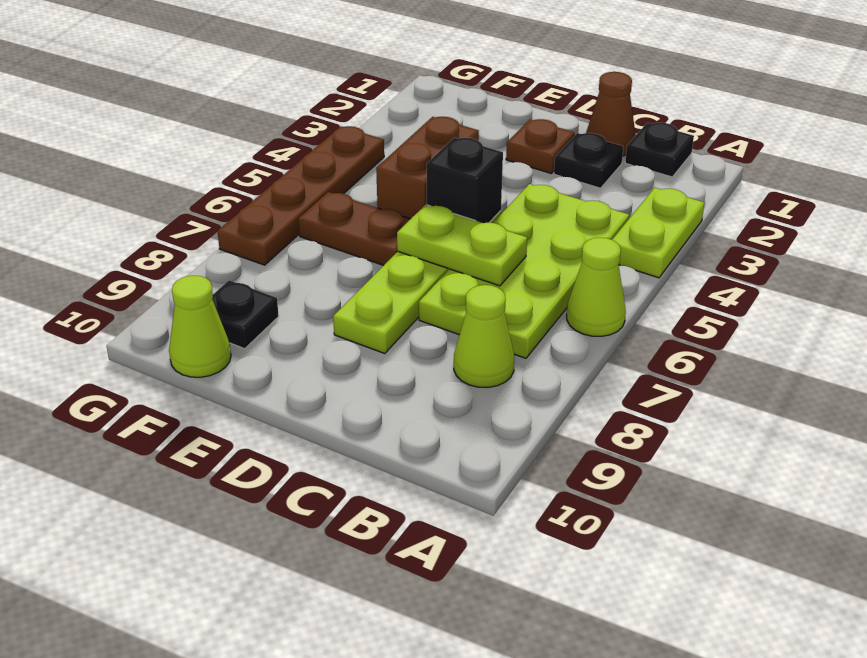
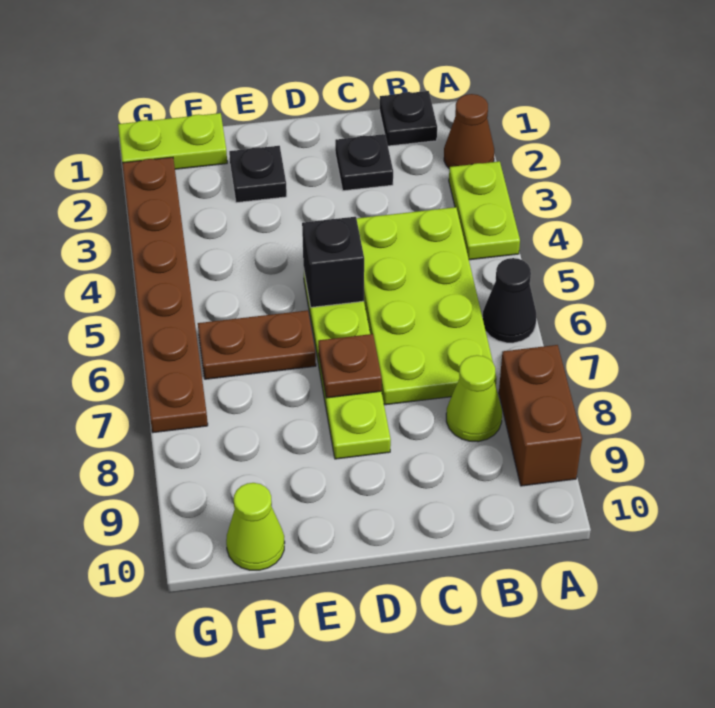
lime cone A6 level 1 -> black cone A6 level 1
brown cone C1 level 1 -> brown cone A2 level 1
lime plate C6:D6 level 2 -> lime plate F1:G1 level 1
brown plate D2 level 1 -> brown plate D7 level 2
brown brick E4:E5 level 1 -> brown brick A8:A9 level 1
black plate F9 level 1 -> black plate E2 level 1
brown plate G4:G7 level 1 -> brown plate G2:G7 level 1

